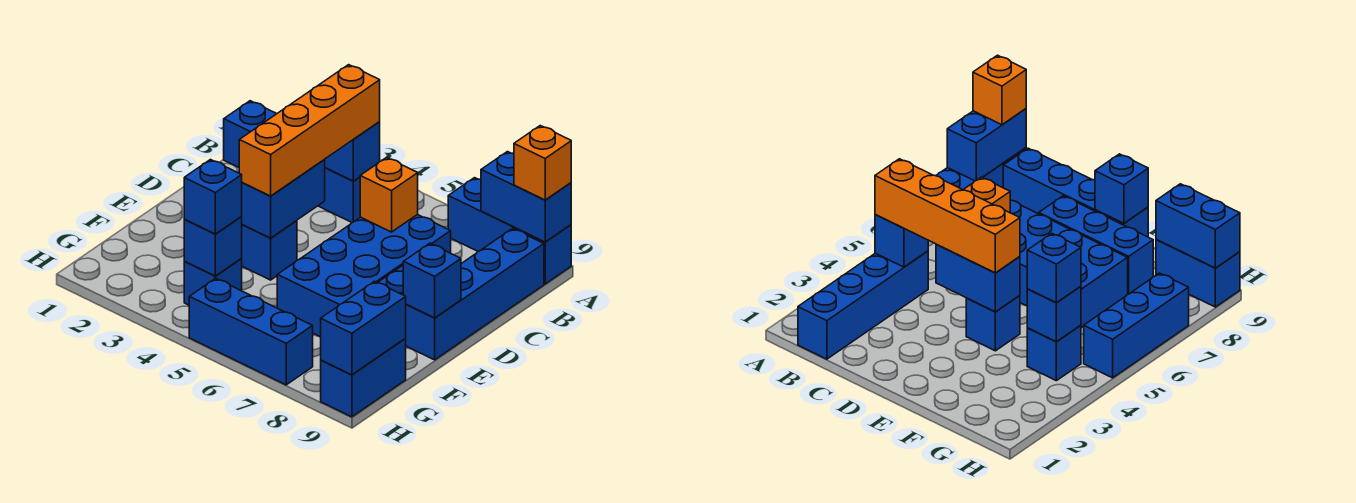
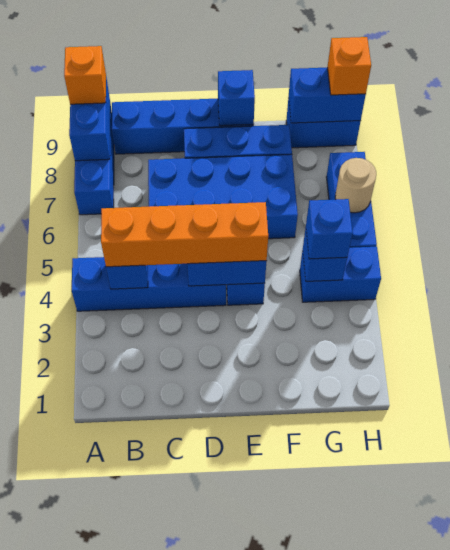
blue brick B1:B4 level 1 -> blue brick A4:D4 level 1
orange brick C6 level 2 -> orange brick H9 level 3
blue brick G4 level 1 -> blue brick G4:H4 level 1
none -> tan round brick H6 level 2

